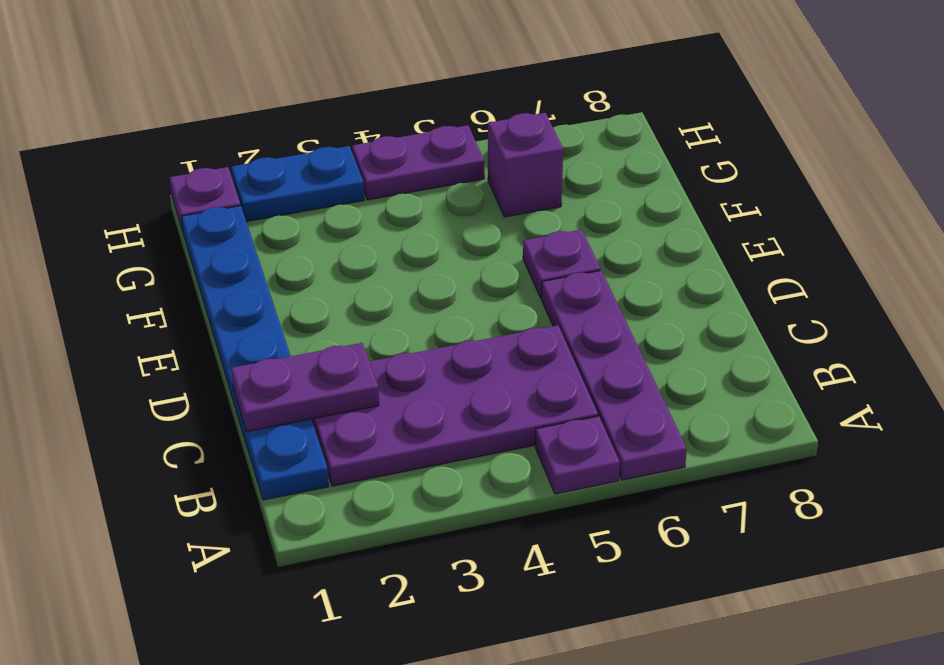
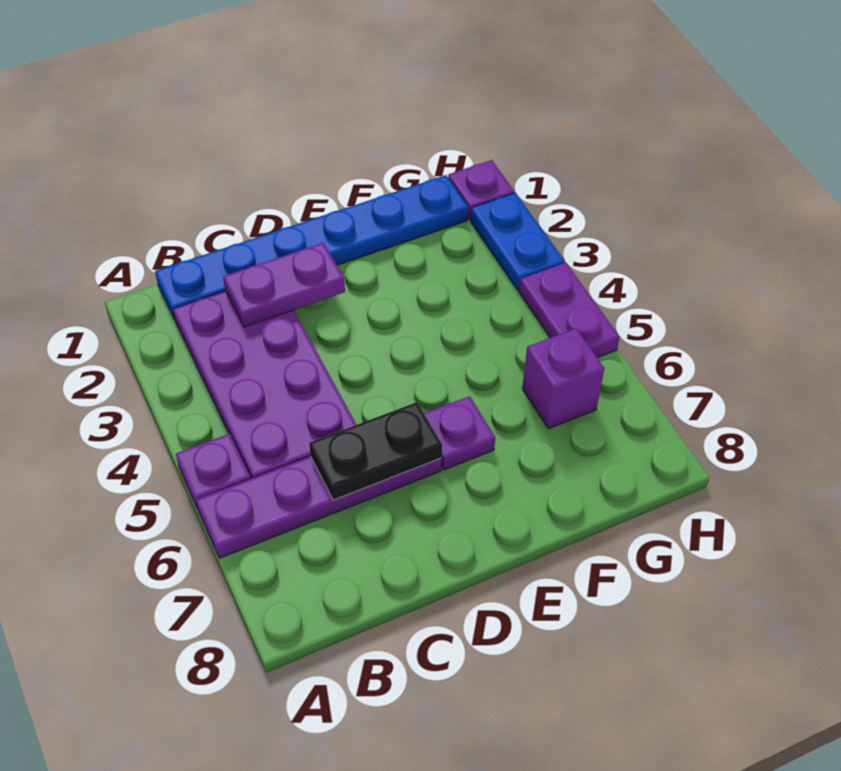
purple plate C1:C2 level 2 -> purple plate C2:D2 level 2
none -> black plate C6:D6 level 2

